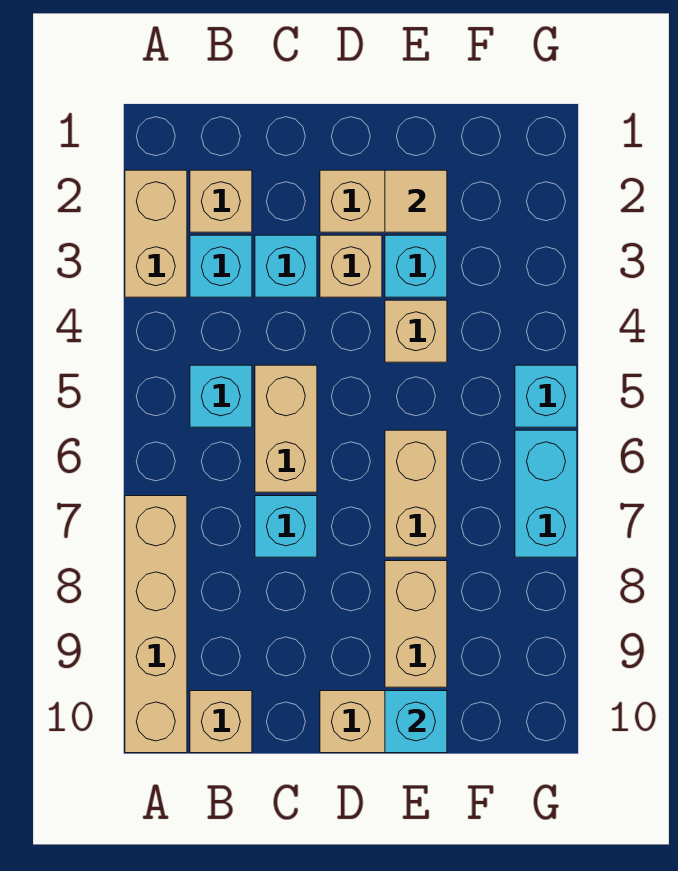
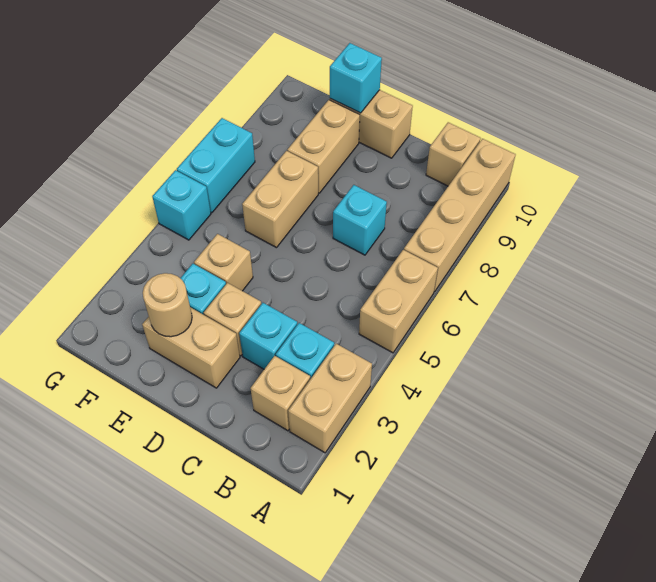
cyan brick B5 level 1 -> none
tan brick C5:C6 level 1 -> tan brick A5:A6 level 1
tan tile E2 level 2 -> tan round brick E2 level 2

